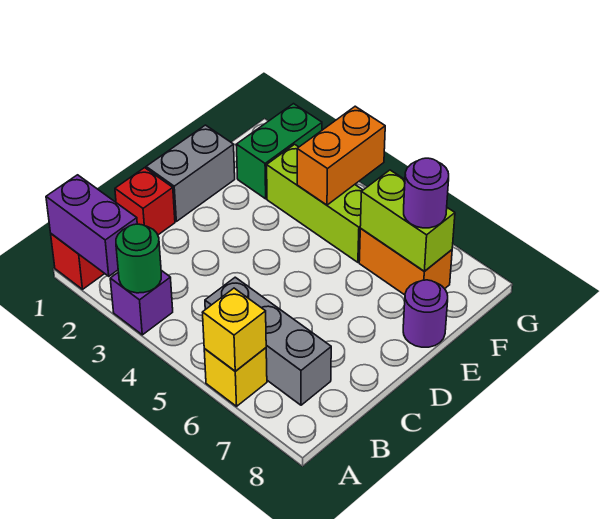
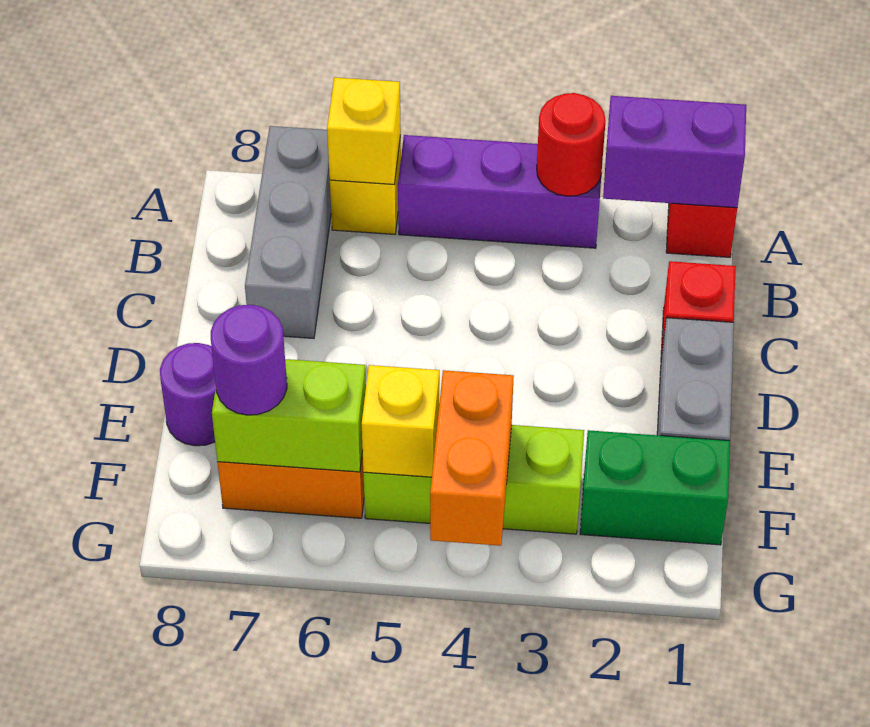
purple brick A3 level 1 -> purple brick A3:A5 level 1
green round brick A3 level 2 -> red round brick A3 level 2
grey brick B5:B7 level 1 -> grey brick A7:C7 level 1
green brick F2:G2 level 1 -> green brick F1:F2 level 1
none -> yellow brick F5 level 2

